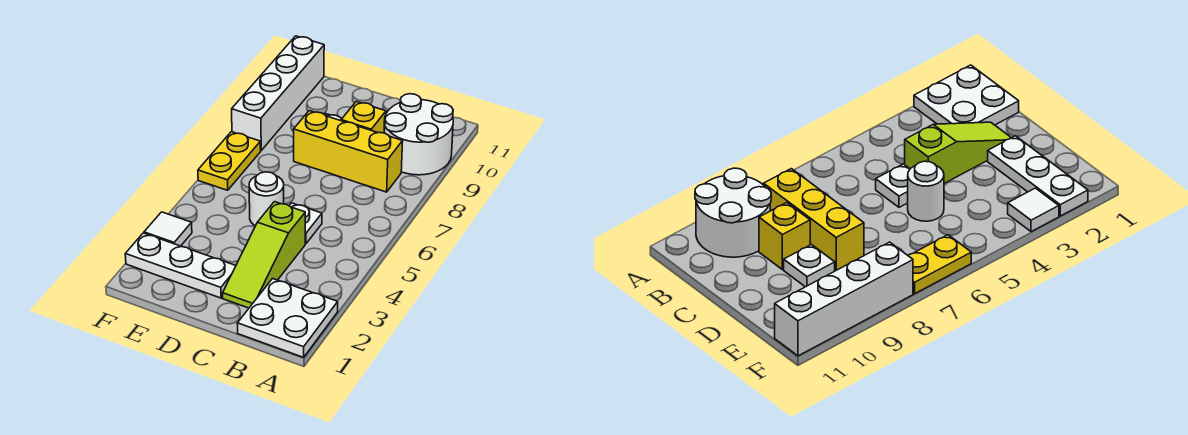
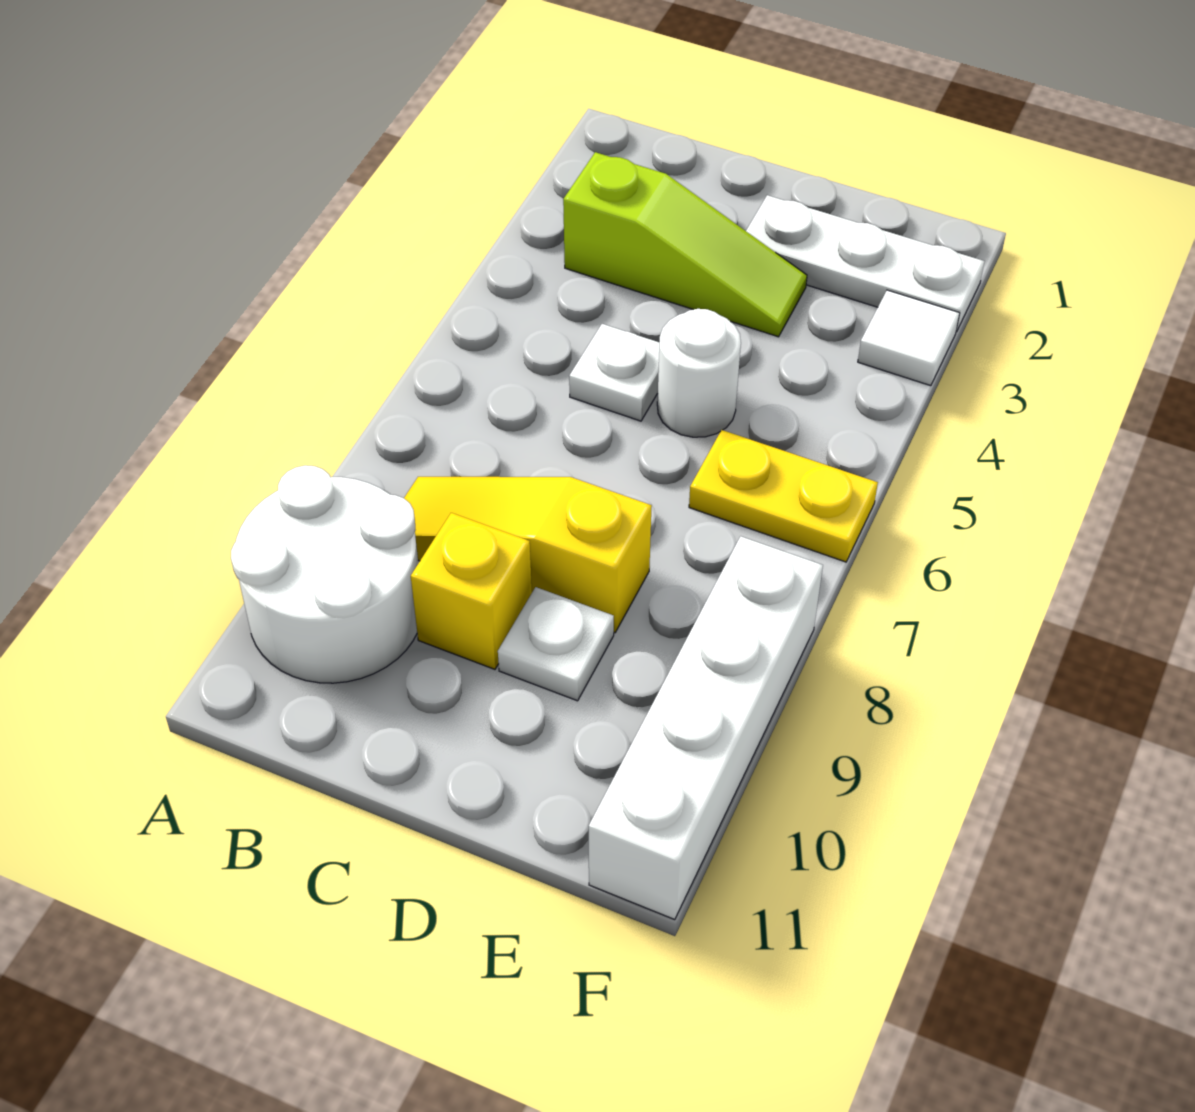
white plate A1:B2 level 1 -> none
yellow brick B8:D8 level 1 -> yellow slope B8:D8 level 1 top D
lime slope C2:C4 level 1 top 4 -> lime slope B3:D3 level 1 top B
yellow plate F6:F7 level 1 -> yellow plate E6:F6 level 1

